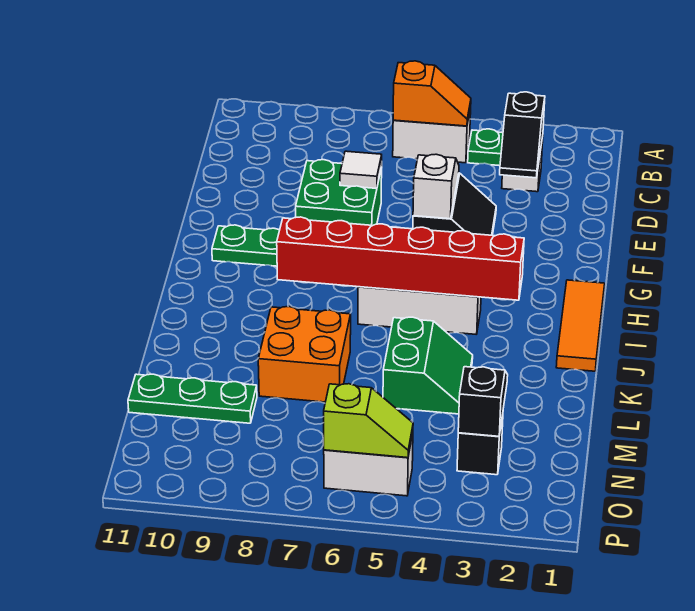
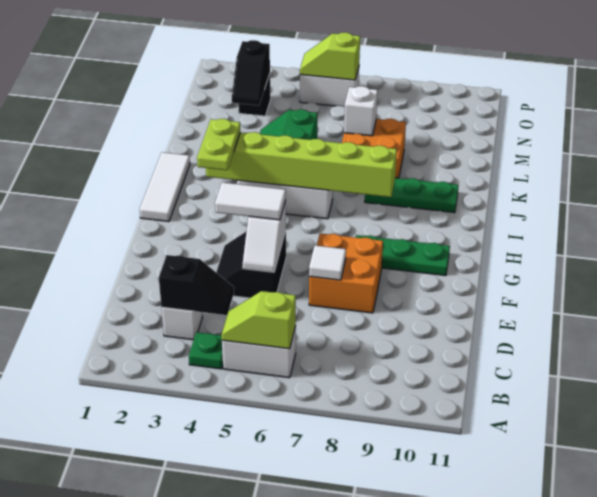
orange slope B5:B6 level 2 top 6 -> lime slope B5:B6 level 2 top 6
black slope C3:D3 level 2 top C -> black slope C3:C4 level 2 top 3
green brick E7:F8 level 1 -> orange brick E7:F8 level 1
none -> white tile F4:F5 level 3
orange tile H1:J1 level 1 -> white tile H1:J1 level 1
none -> lime plate H3:I3 level 3
red brick I3:I8 level 2 -> lime brick I3:I8 level 2
none -> white brick L7 level 2
green plate M9:M11 level 1 -> green plate J8:J10 level 1

